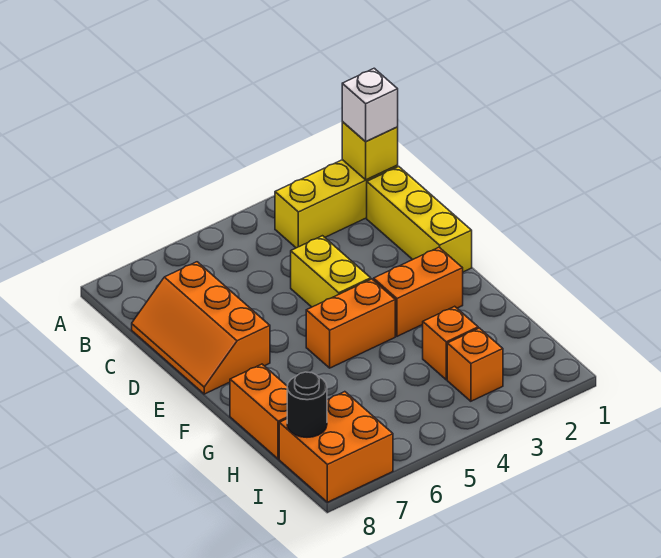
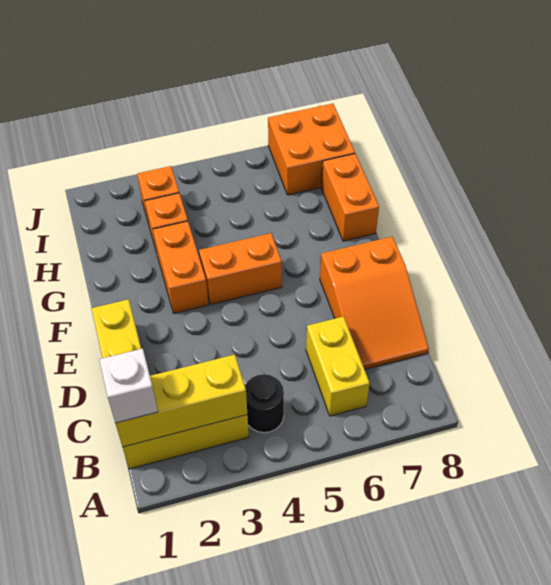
yellow brick B1 level 2 -> yellow brick B1:B3 level 2
orange slope C7:E8 level 1 top 7 -> orange slope C7:E8 level 1 top E
yellow brick D4:E4 level 1 -> yellow brick B6:C6 level 1
orange brick F2:F3 level 1 -> orange brick F3:G3 level 1
black round brick I8 level 2 -> black round brick B4 level 1

